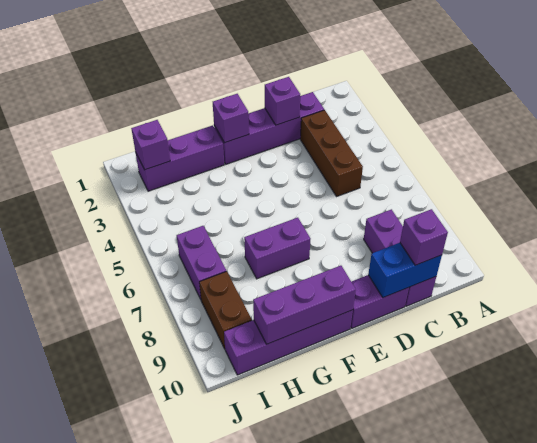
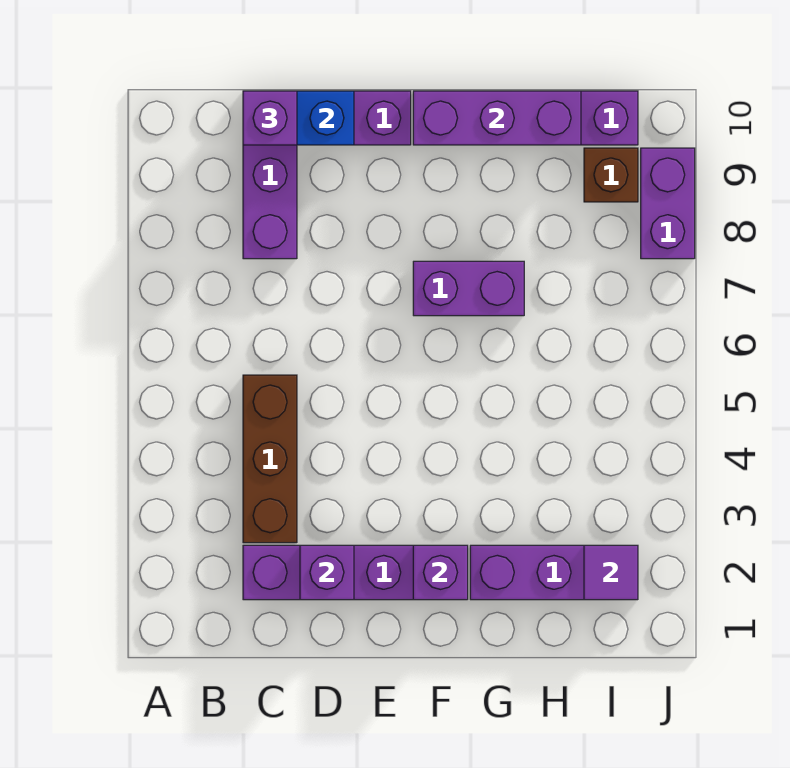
purple brick I2 level 2 -> purple tile I2 level 2
purple brick I6:I7 level 1 -> purple brick J8:J9 level 1
brown brick I8:I9 level 1 -> brown brick I9 level 1

